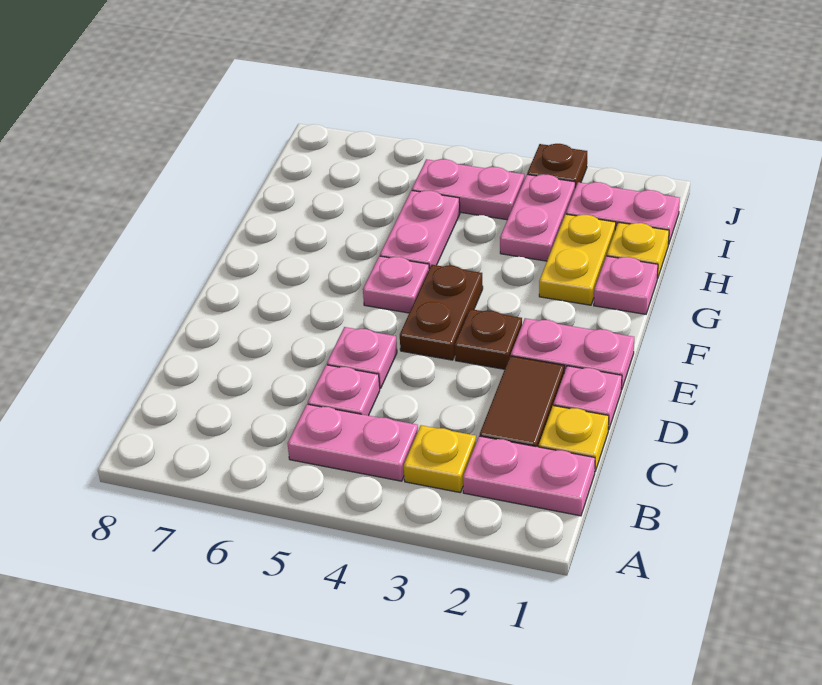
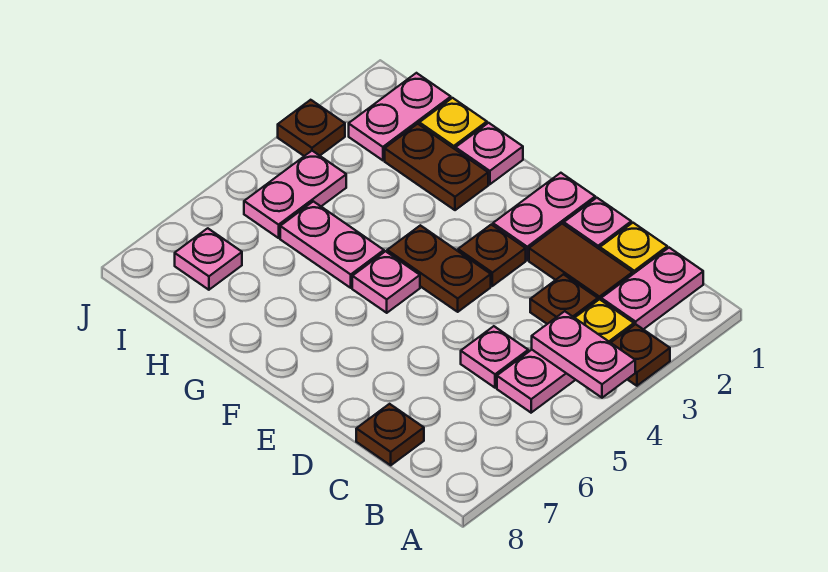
none -> brown plate A3 level 1
none -> brown plate C3 level 1
none -> brown plate C8 level 1
pink plate D5 level 1 -> pink plate I7 level 1
yellow plate G2:H2 level 1 -> brown plate G2:H2 level 1
pink plate H3:I3 level 1 -> pink plate A4:B4 level 2

